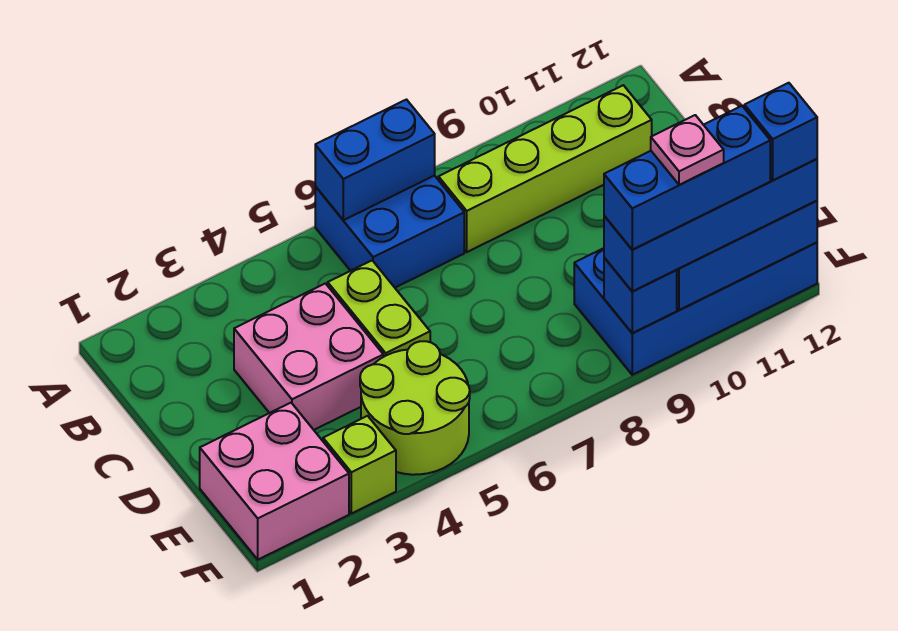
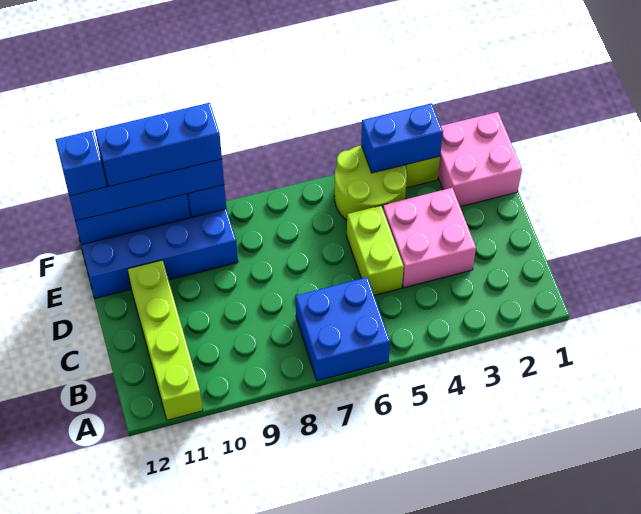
blue brick A6:A7 level 2 -> blue brick F3:F4 level 2
lime brick B8:B11 level 1 -> lime brick A11:D11 level 1
pink plate F10 level 5 -> none

